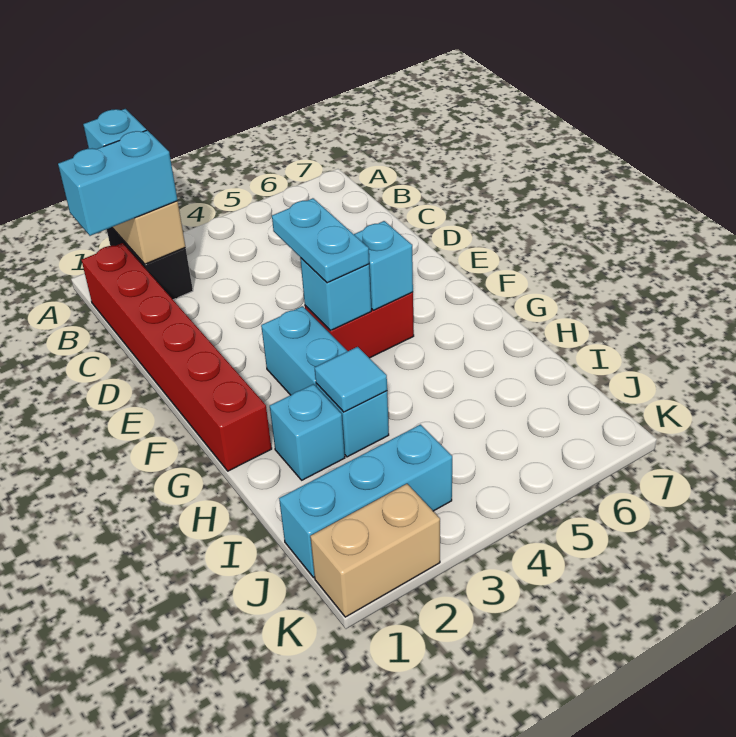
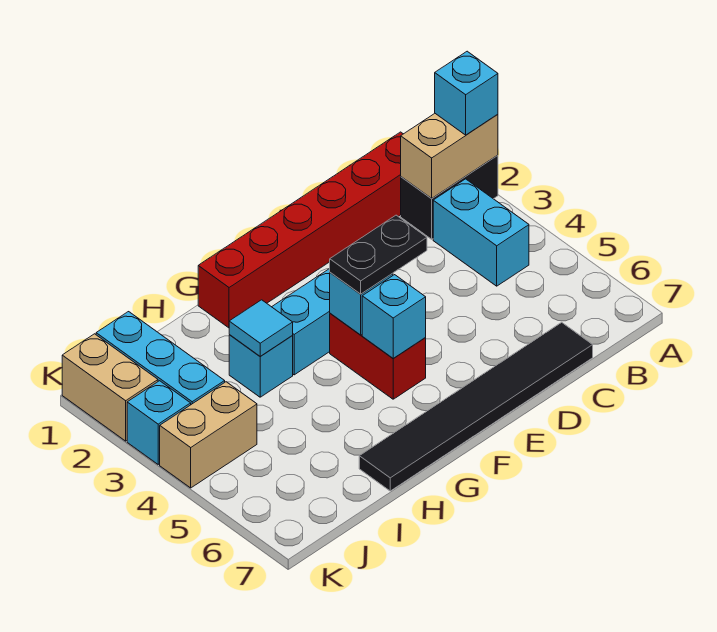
cyan brick B1:B2 level 3 -> cyan brick B3:B4 level 1
none -> black tile C7:H7 level 1
cyan plate E4:F4 level 3 -> black plate E4:F4 level 3
cyan brick H2 level 1 -> cyan brick K3 level 1
none -> tan brick J4:K4 level 1

